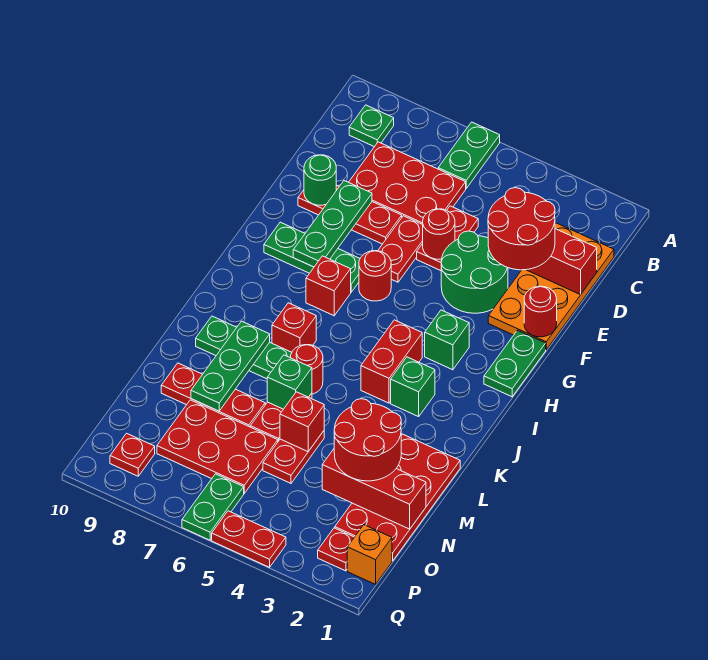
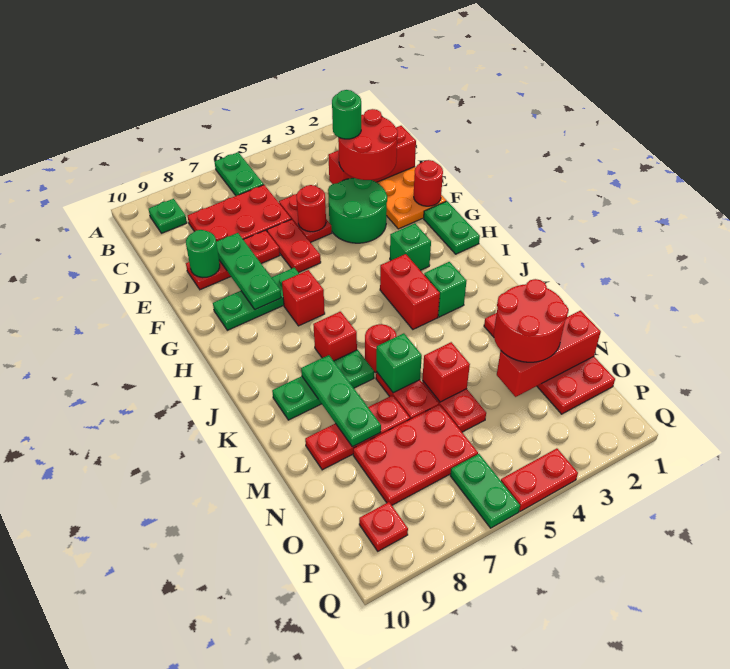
none -> green round brick D3 level 4
red round brick G6 level 1 -> none
orange brick P1 level 1 -> none
red plate P2 level 1 -> none

